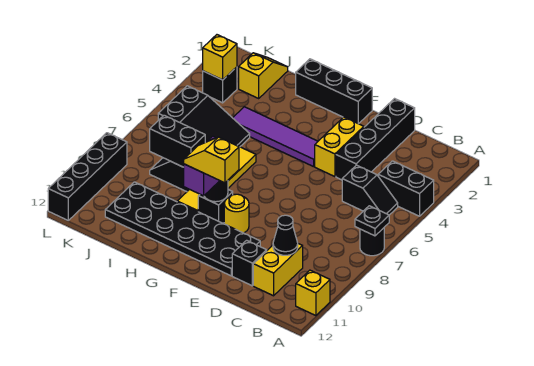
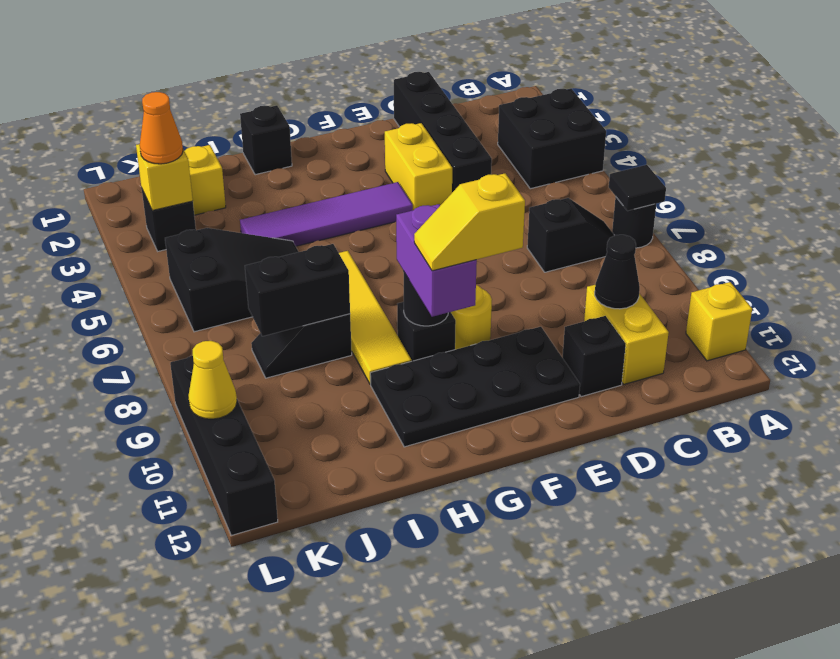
black brick A4:B4 level 1 -> black brick A3:B4 level 1
black plate A7 level 2 -> black tile A7 level 2
black slope B5:C5 level 1 top C -> black slope B7:C7 level 1 top C
black plate E10:J11 level 1 -> black plate E10:H11 level 1
black brick F1:H1 level 1 -> black brick H1 level 1
none -> orange cone K3 level 3
none -> yellow cone L10 level 2

